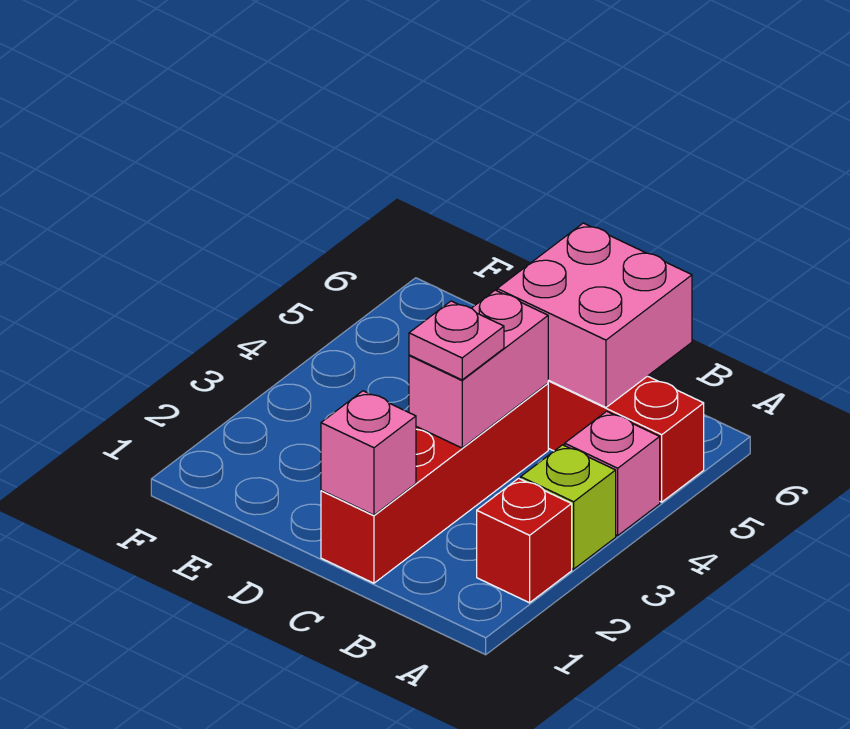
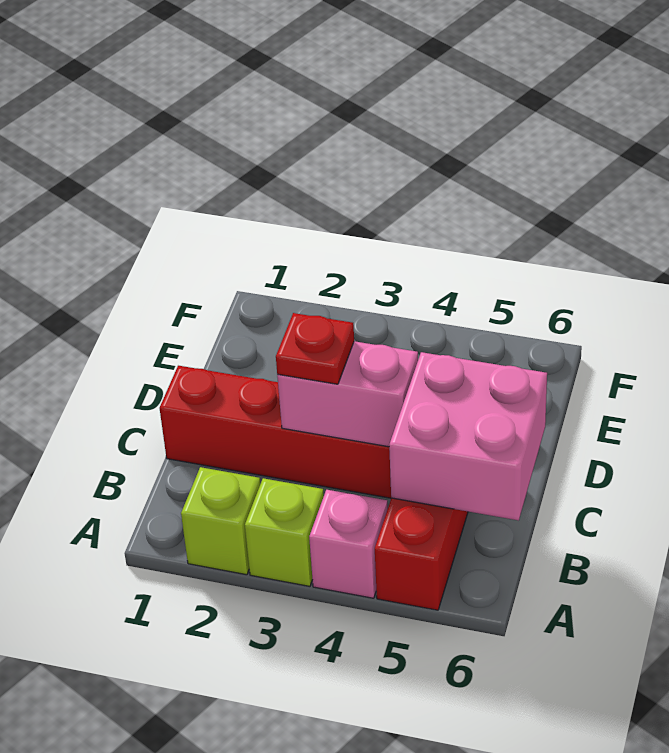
red brick A2 level 1 -> lime brick A2 level 1
pink brick C1 level 2 -> none
pink plate C3 level 3 -> red plate C3 level 3

